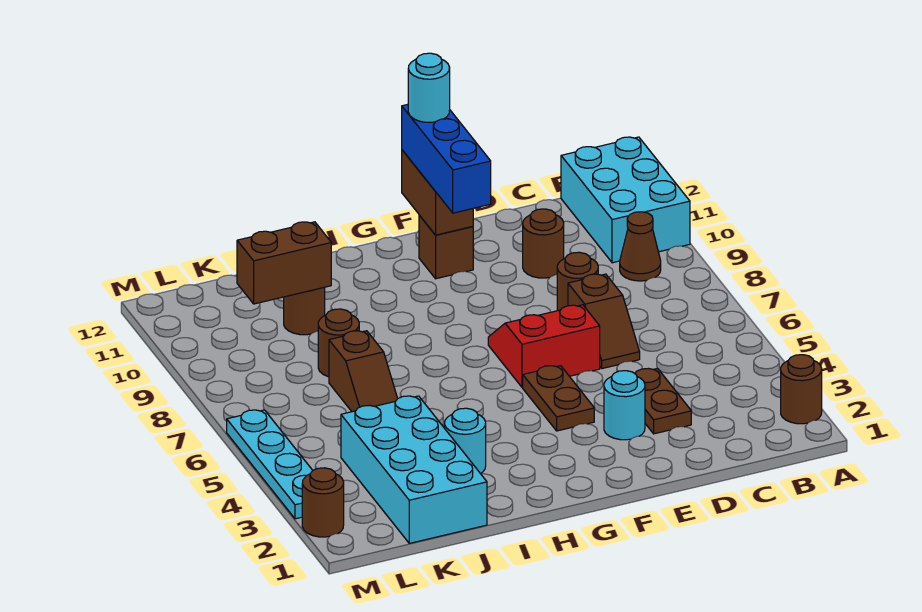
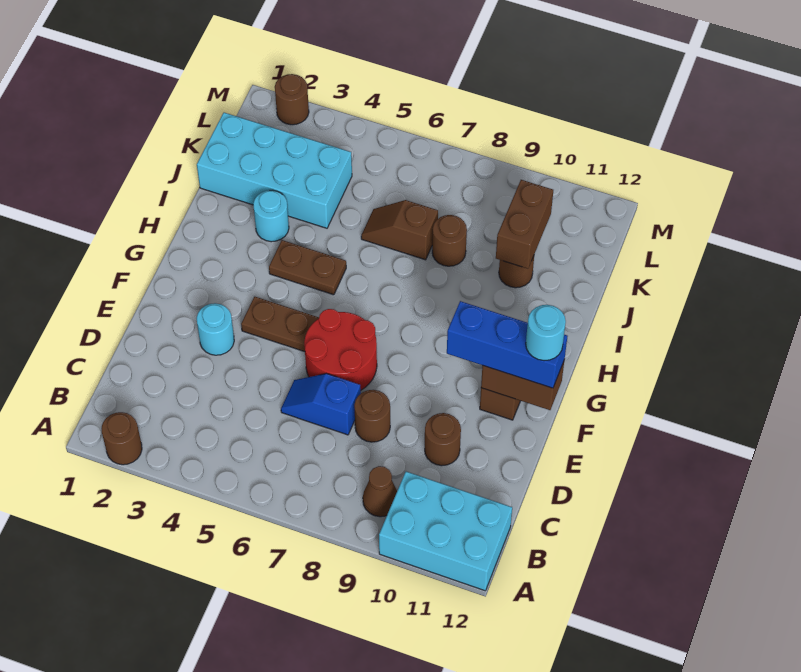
brown plate D3:D4 level 1 -> brown plate H4:H5 level 1
brown slope D6:D7 level 1 top 7 -> blue slope D6:D7 level 1 top 7
red slope E6:F7 level 1 top 6 -> red round brick E6:F7 level 1
cyan plate M3:M6 level 1 -> none

